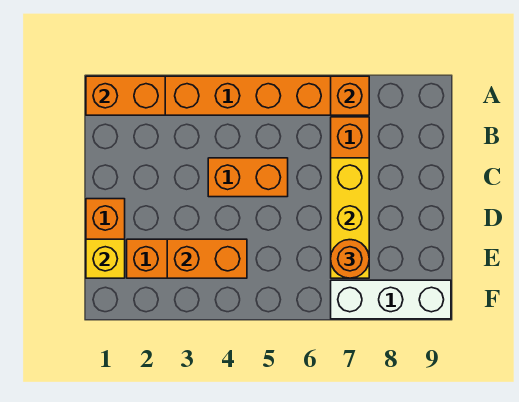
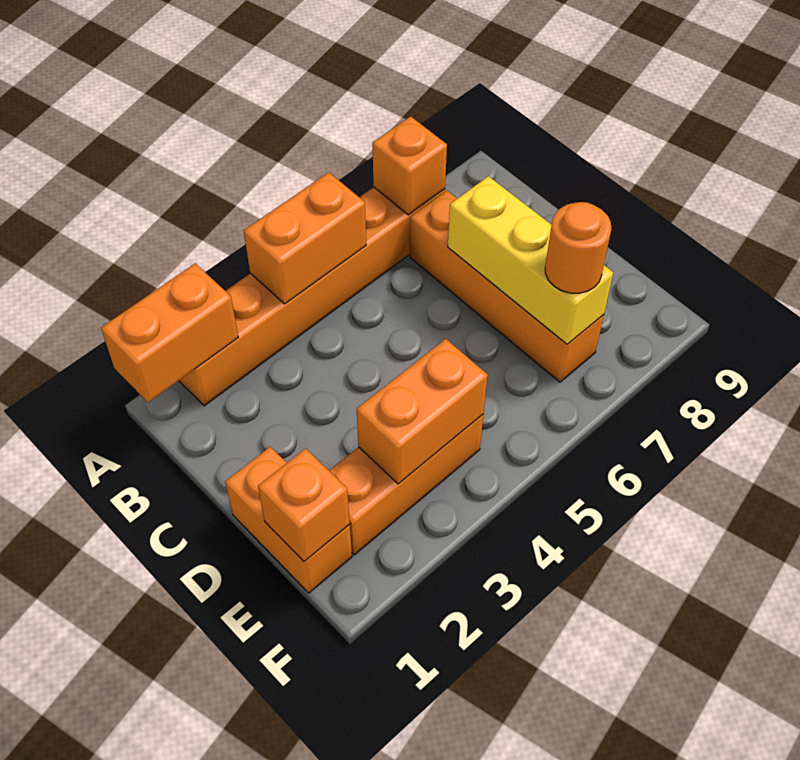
orange brick C4:C5 level 1 -> orange brick A4:A5 level 2
yellow brick E1 level 2 -> orange brick E1 level 2
white brick F7:F9 level 1 -> none

